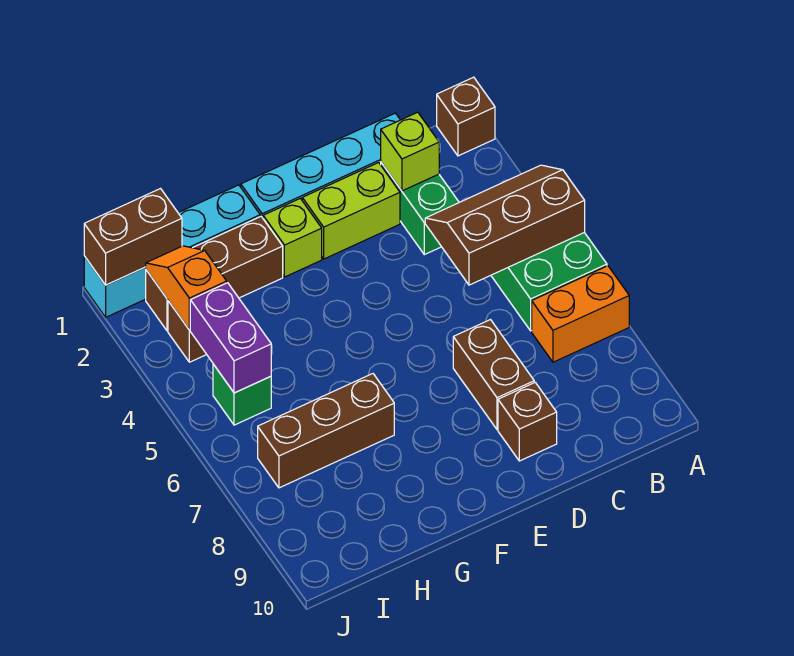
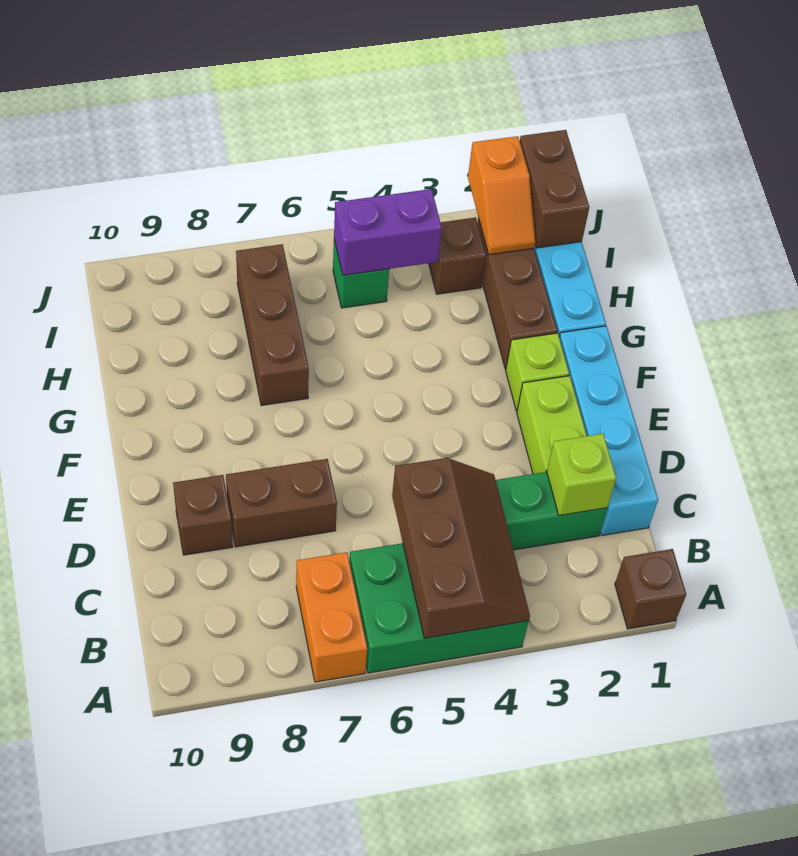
orange slope I2:I3 level 2 top 3 -> orange slope I2:J2 level 2 top J

